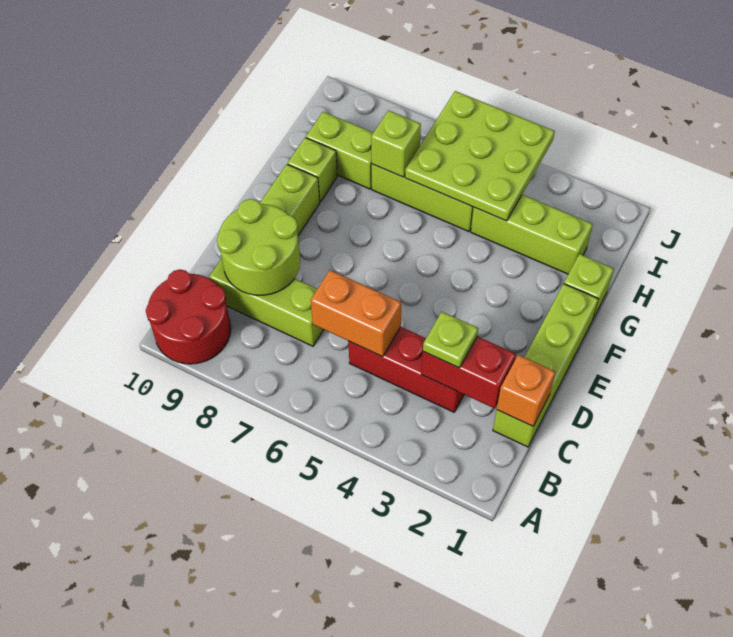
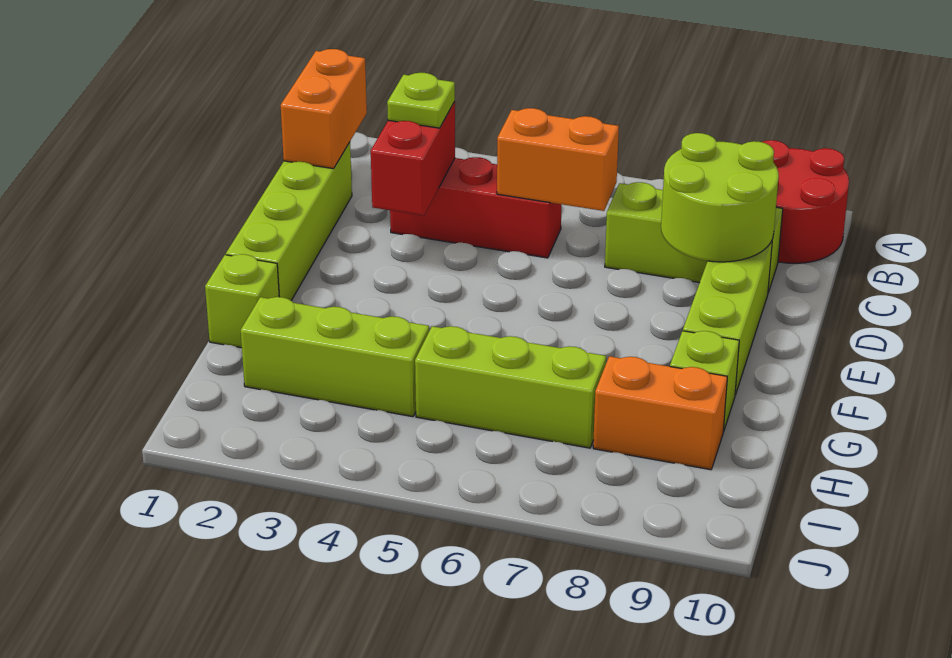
orange brick C1 level 2 -> orange brick B1:C1 level 2
red brick C2:C3 level 2 -> red brick C3:D3 level 2
lime plate H4:J6 level 2 -> none
lime brick H7 level 2 -> none
lime brick H8:H9 level 1 -> orange brick H8:H9 level 1

